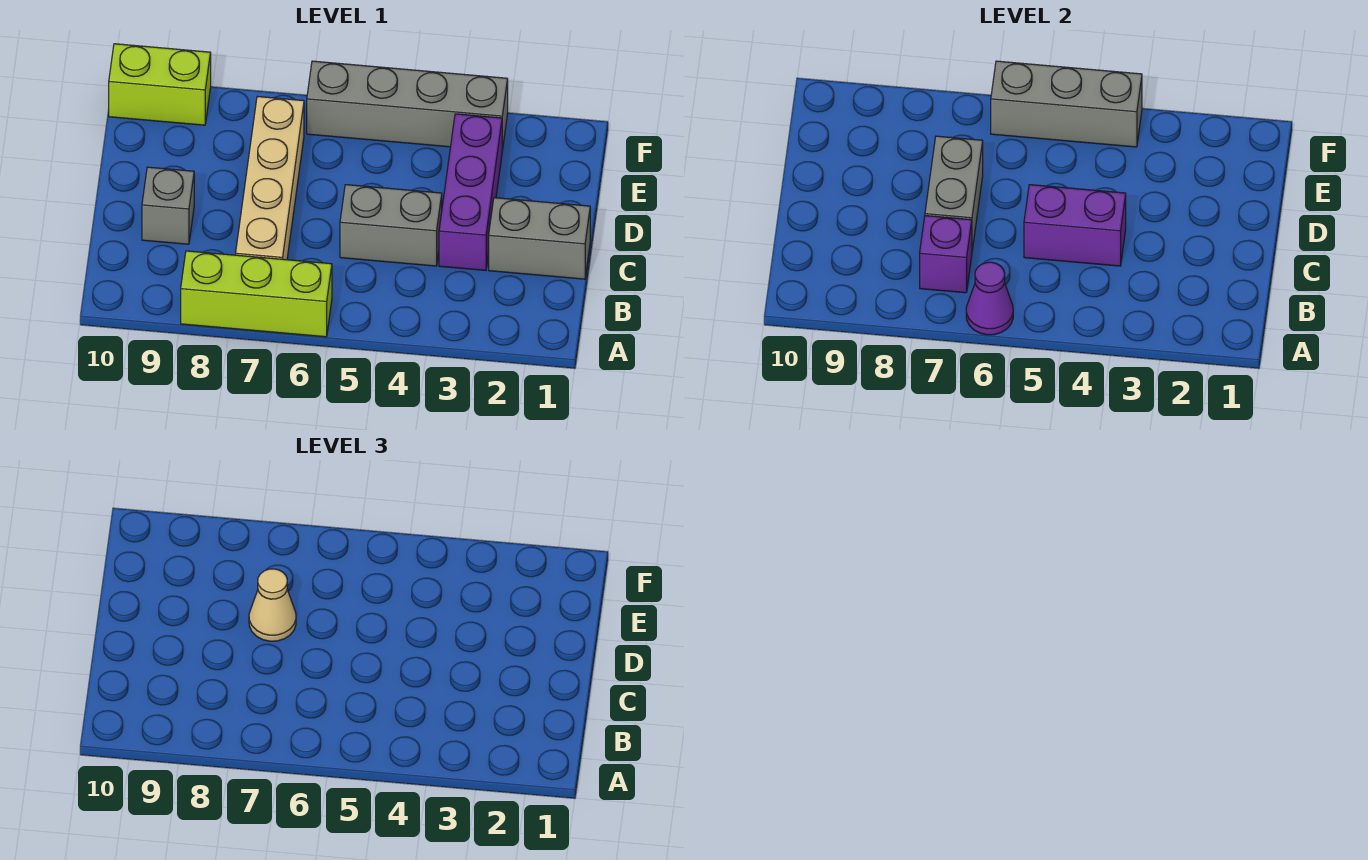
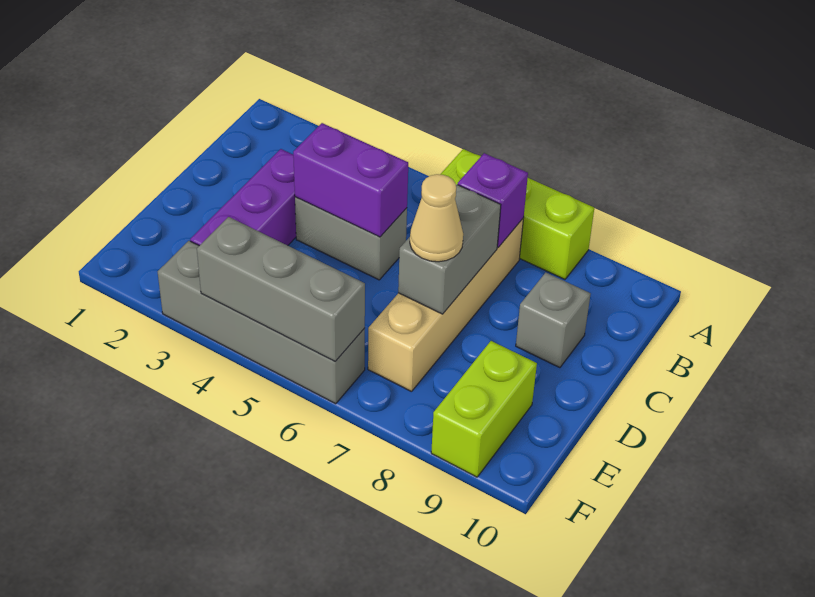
purple cone A6 level 2 -> none
grey brick C1:C2 level 1 -> none
lime brick F9:F10 level 1 -> lime brick E9:F9 level 1

